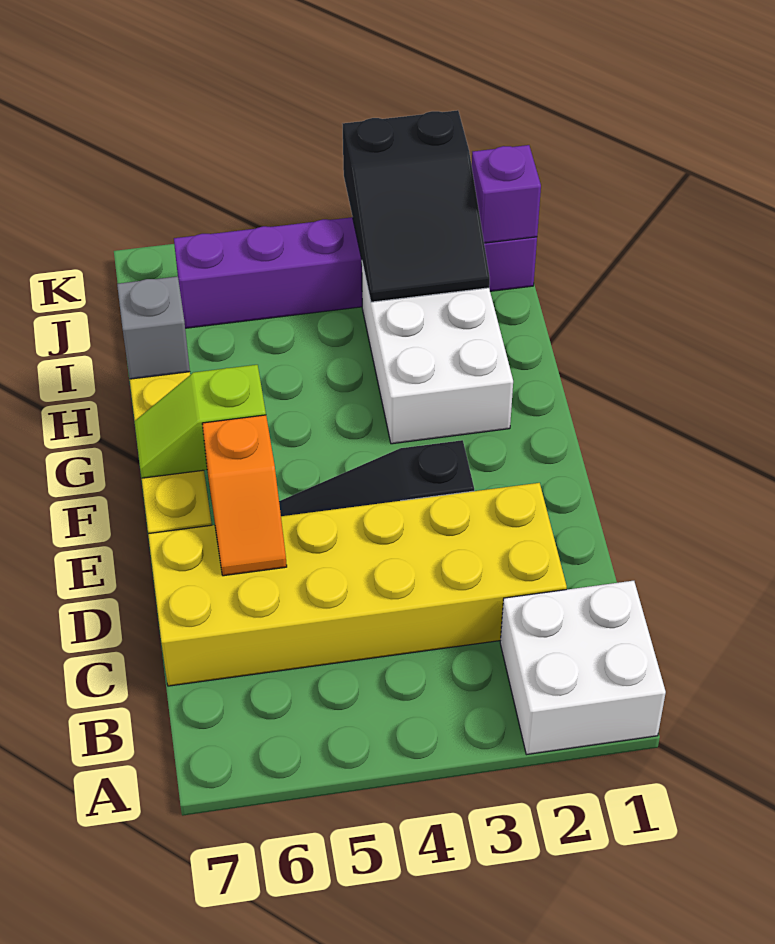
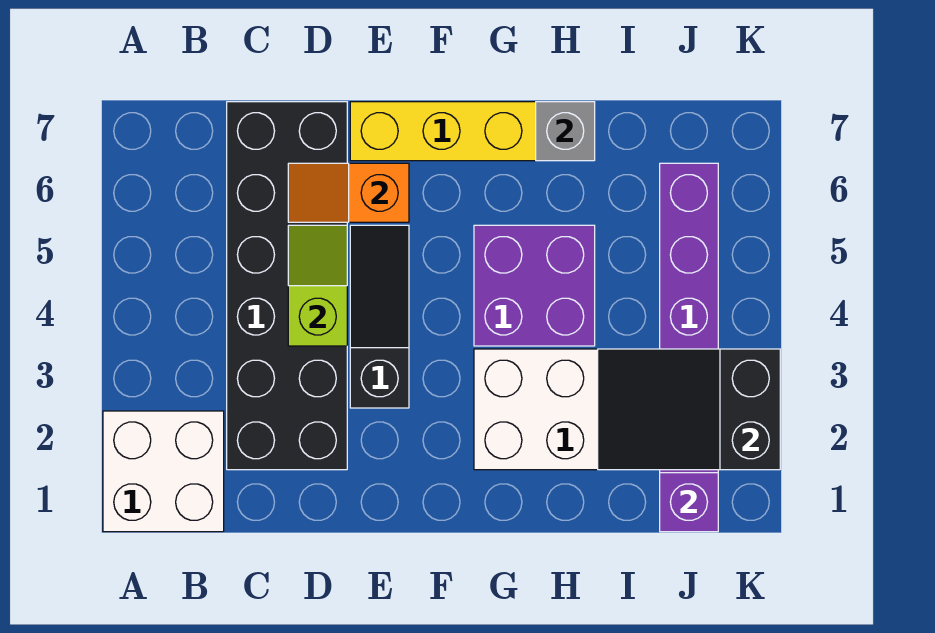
yellow brick C2:D7 level 1 -> black brick C2:D7 level 1
lime slope F6:F7 level 2 top 6 -> lime slope D4:D5 level 2 top 4
none -> purple brick G4:H5 level 1

